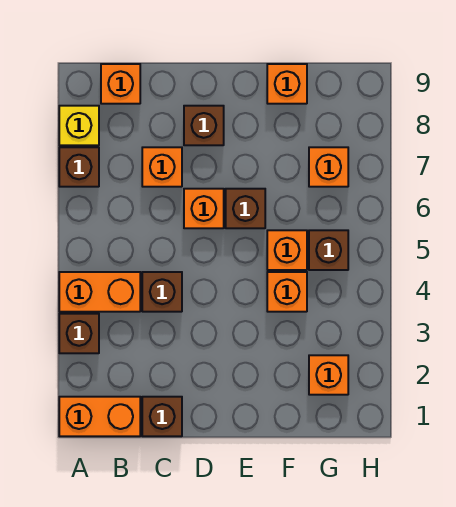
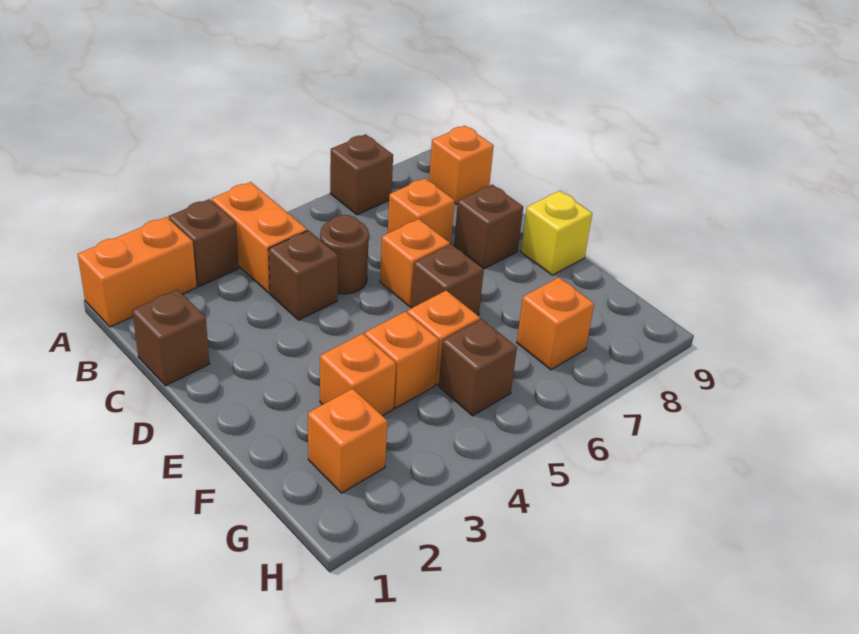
orange brick A1:B1 level 1 -> orange brick A1:A2 level 1
yellow brick A8 level 1 -> yellow brick E9 level 1
none -> brown round brick C5 level 1
orange brick F9 level 1 -> orange brick F3 level 1

